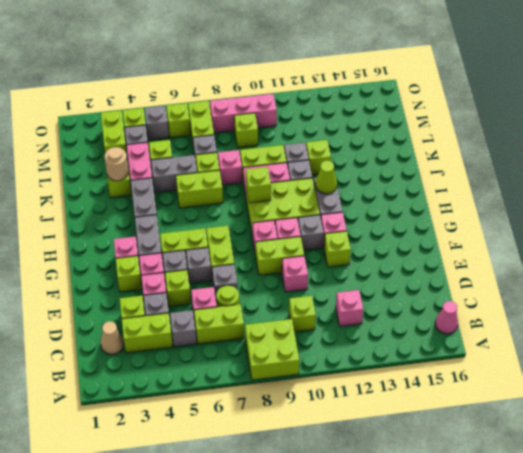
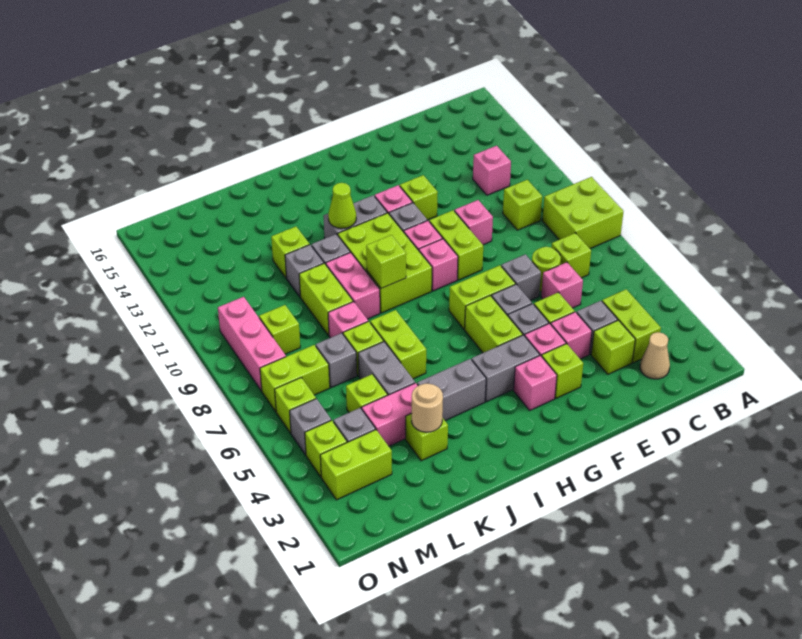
pink cone B16 level 1 -> none
grey brick C5 level 1 -> none
lime brick C6:C7 level 1 -> lime brick C7 level 1

